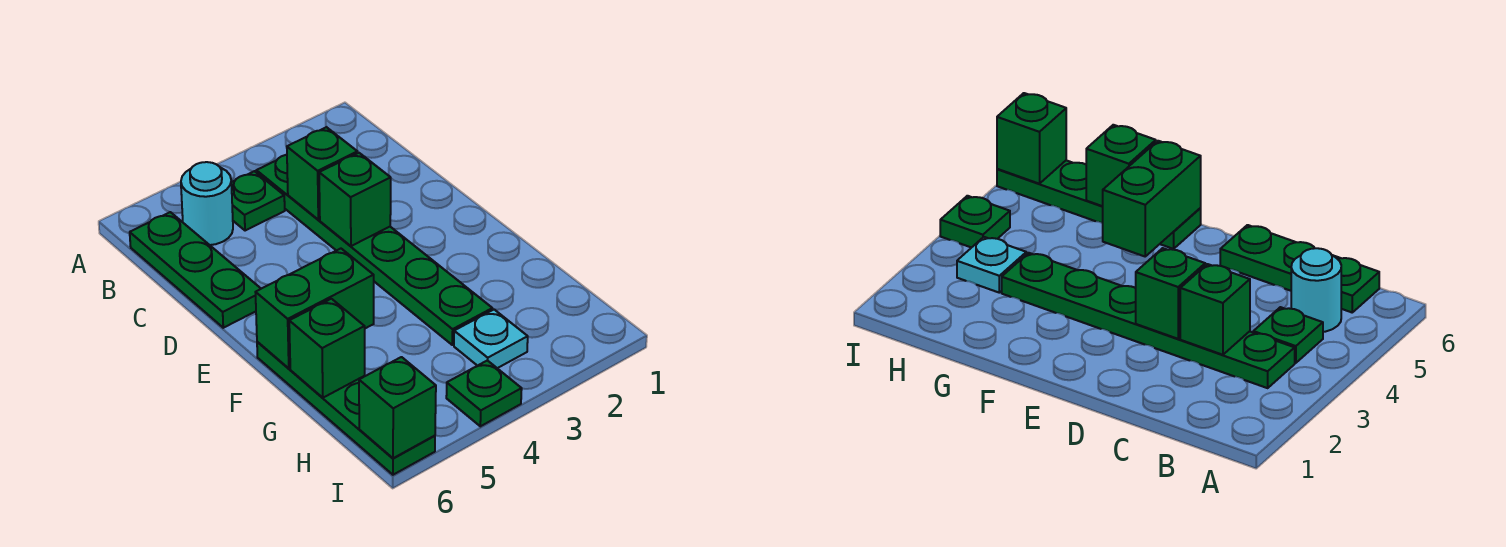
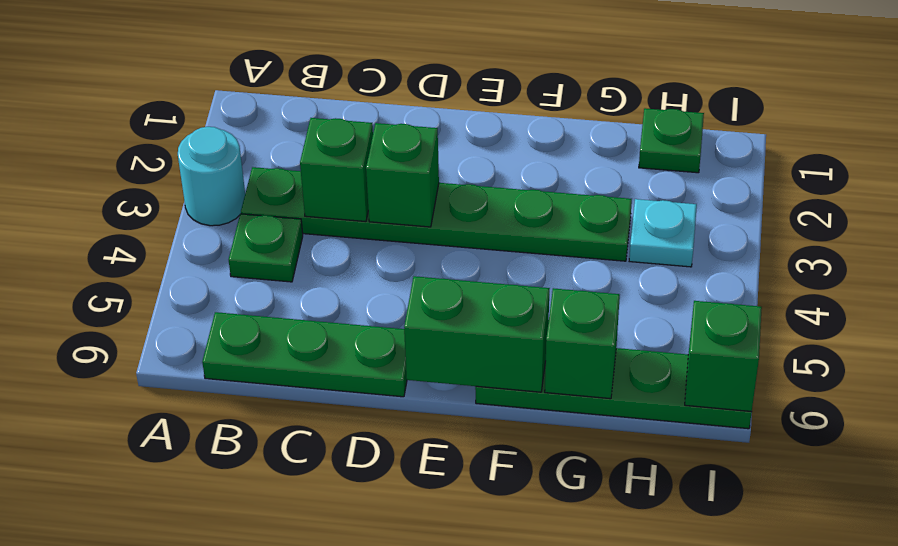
cyan round brick B5 level 1 -> cyan round brick A3 level 1
green brick F5:F6 level 2 -> green brick E6:F6 level 2
green plate I4 level 1 -> green plate H1 level 1

